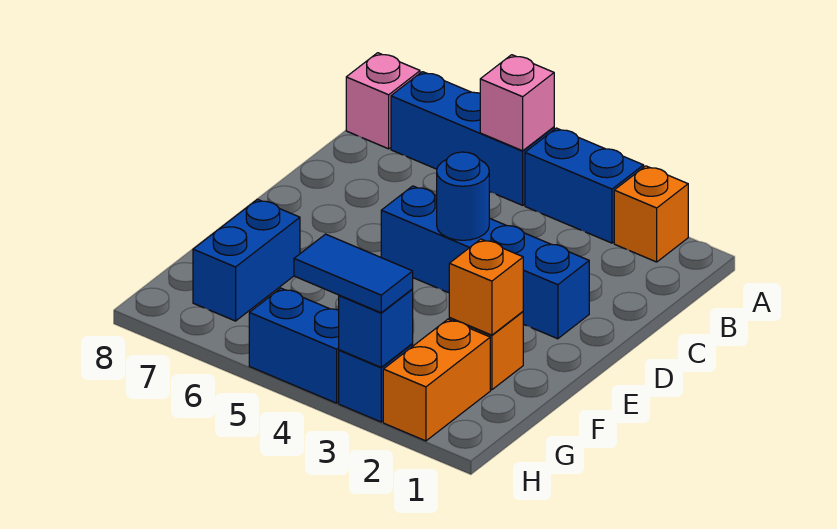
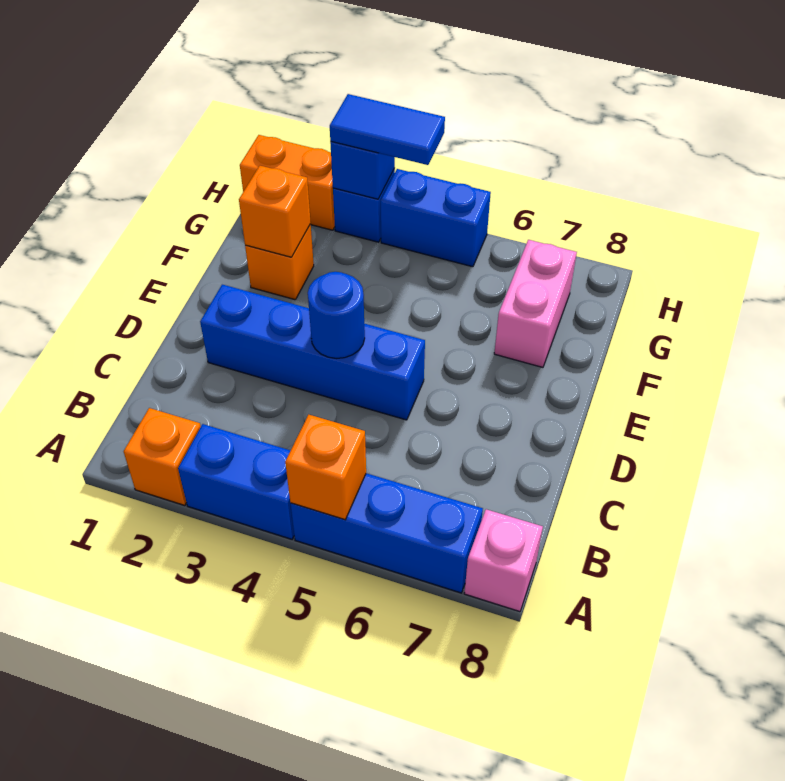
pink brick A5 level 2 -> orange brick A5 level 2
blue brick F7:G7 level 1 -> pink brick F7:G7 level 1
orange brick G2:H2 level 1 -> orange brick H1:H2 level 1

